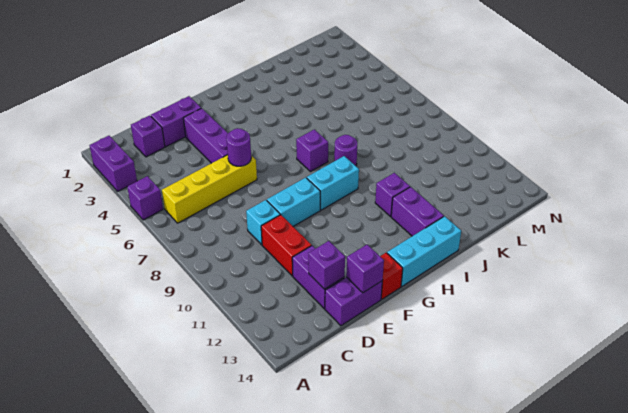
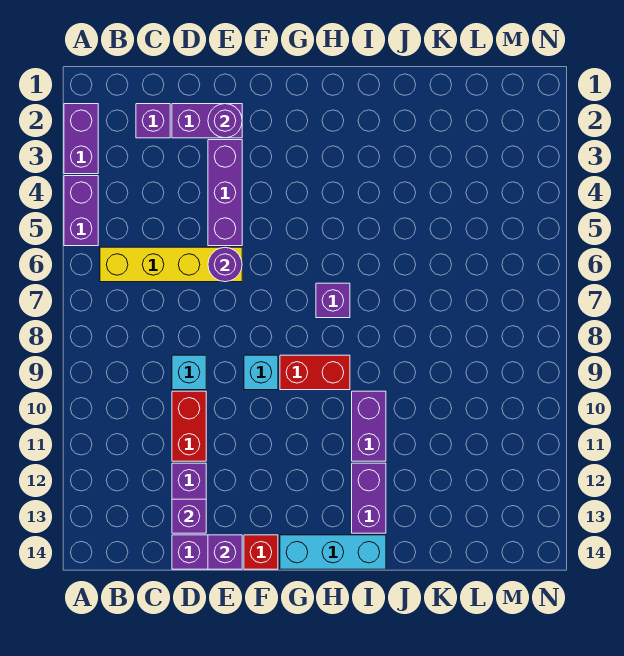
purple brick A5 level 1 -> purple brick A4:A5 level 1
cyan brick E9:F9 level 1 -> cyan brick F9 level 1
cyan brick G9:H9 level 1 -> red brick G9:H9 level 1
purple round brick I8 level 1 -> purple round brick E2 level 2
purple brick I11 level 1 -> purple brick I10:I11 level 1

